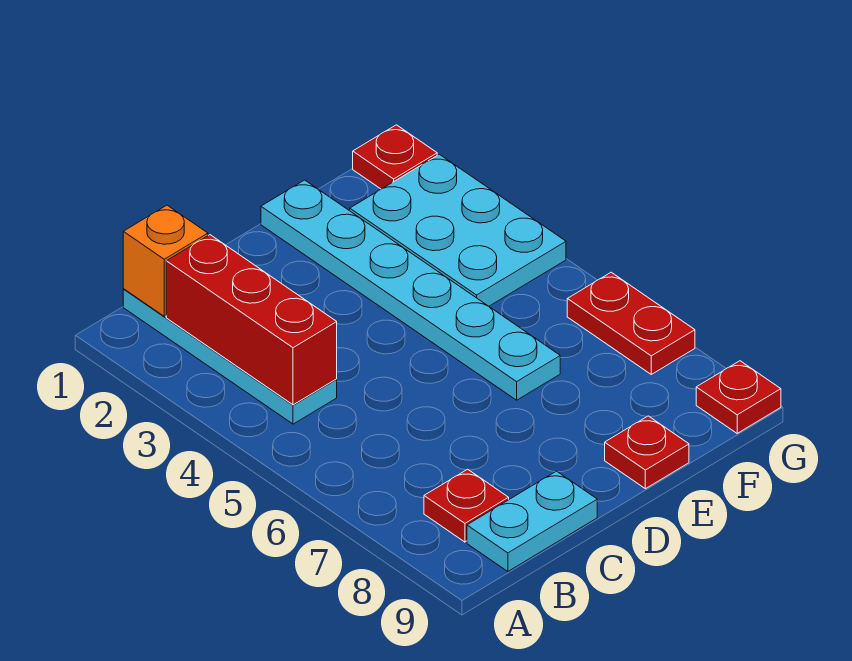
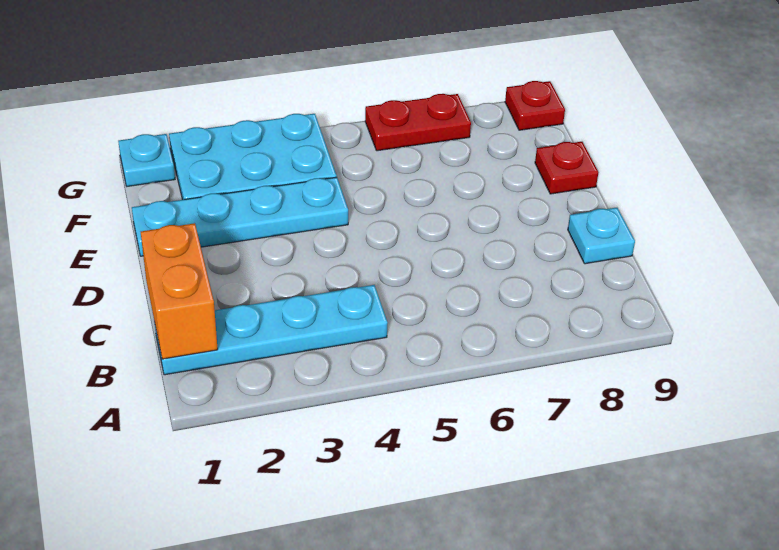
orange brick B1 level 2 -> orange brick B1:C1 level 2
red brick B2:B4 level 2 -> none
red plate B8 level 1 -> none
cyan plate B9:C9 level 1 -> cyan plate C9 level 1
cyan plate E1:E6 level 1 -> cyan plate E1:E4 level 1
red plate G1 level 1 -> cyan plate G1 level 1

